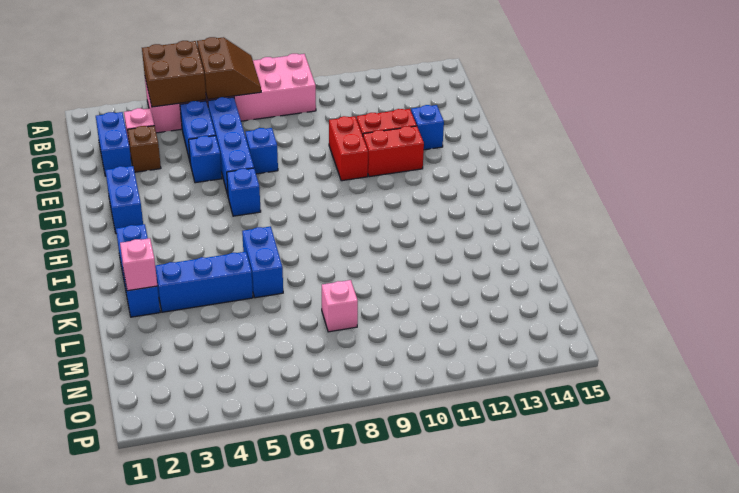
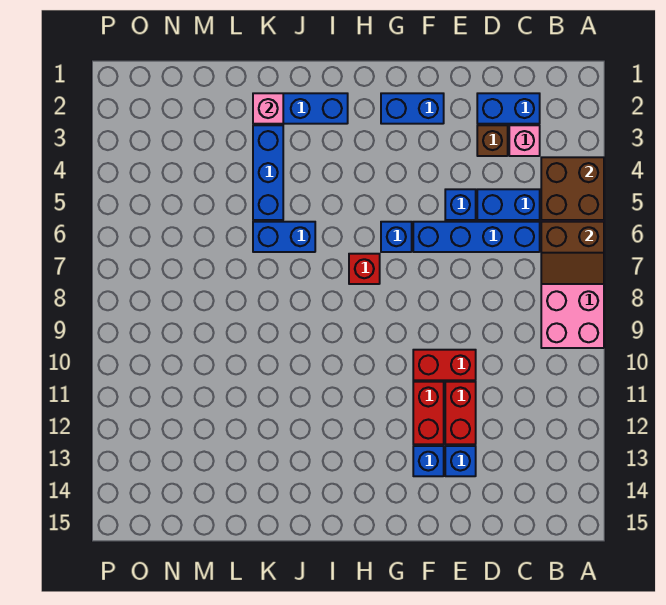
blue brick E7 level 1 -> blue brick F13 level 1
none -> red brick H7 level 1
pink brick M8 level 1 -> none

